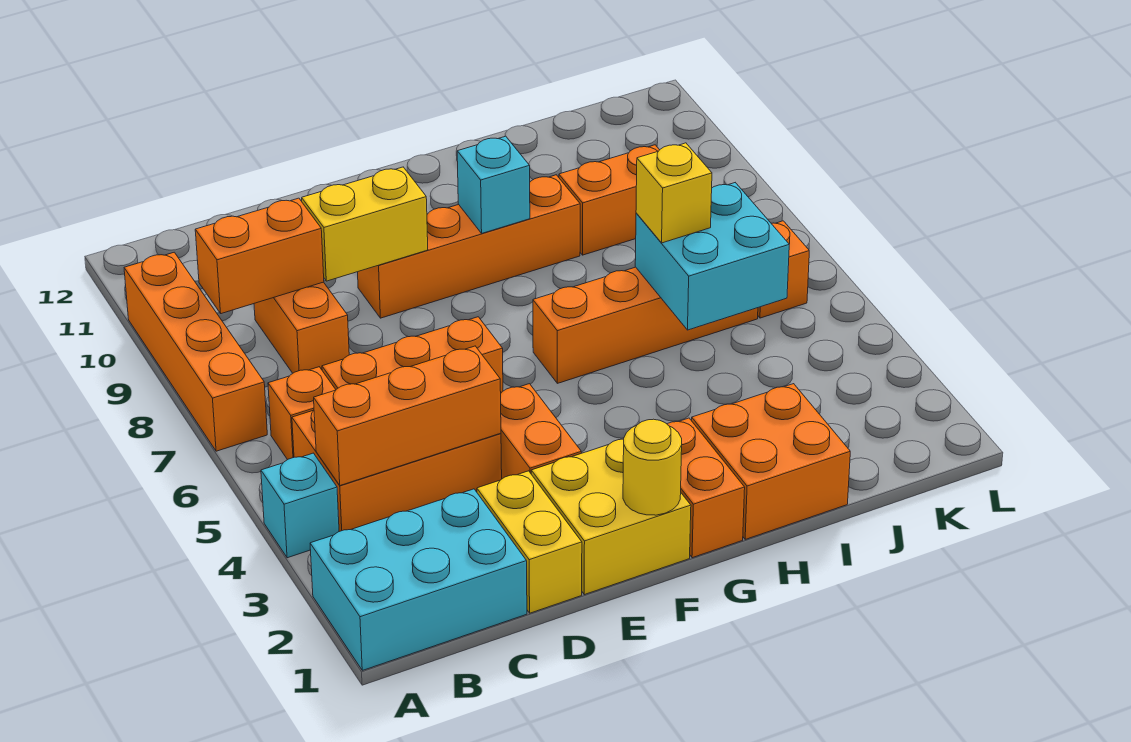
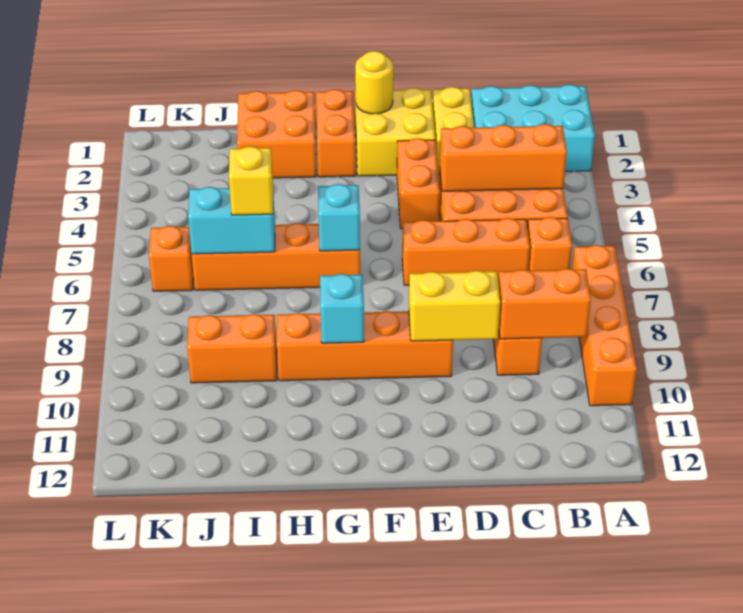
cyan brick A4 level 1 -> cyan brick G6 level 2
cyan brick I5:J6 level 2 -> cyan brick I6:J6 level 2

